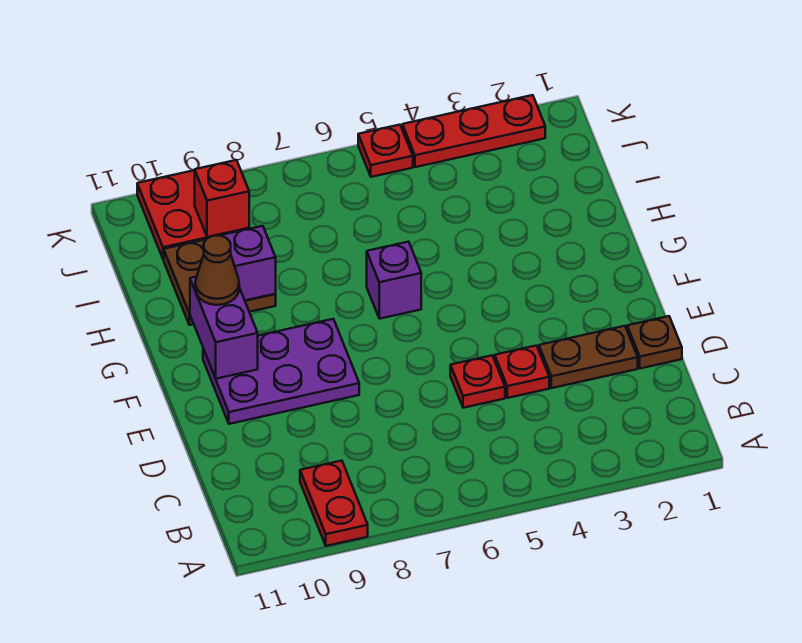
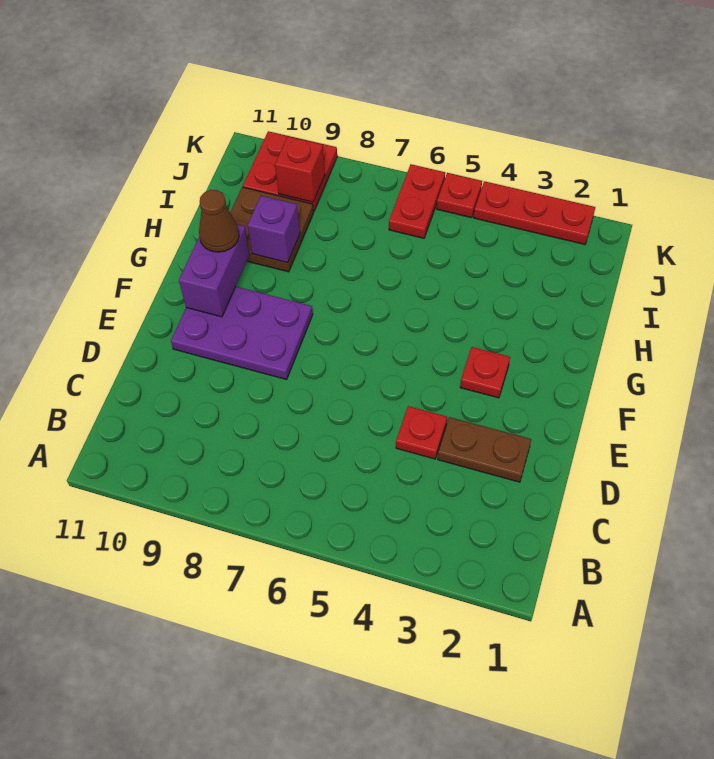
red plate A9:B9 level 1 -> red plate J6:K6 level 1
brown plate D1 level 1 -> none
red plate D5 level 1 -> red plate F3 level 1
purple brick G6 level 1 -> none

